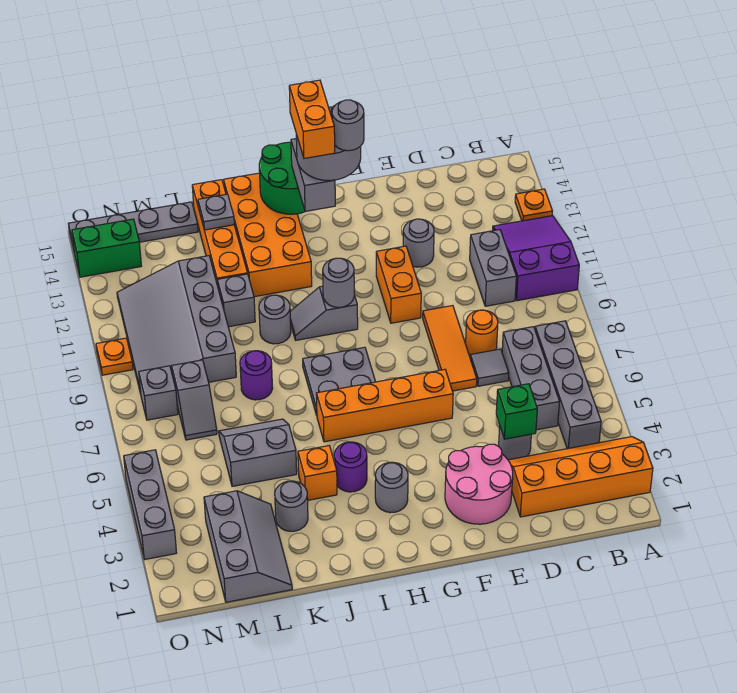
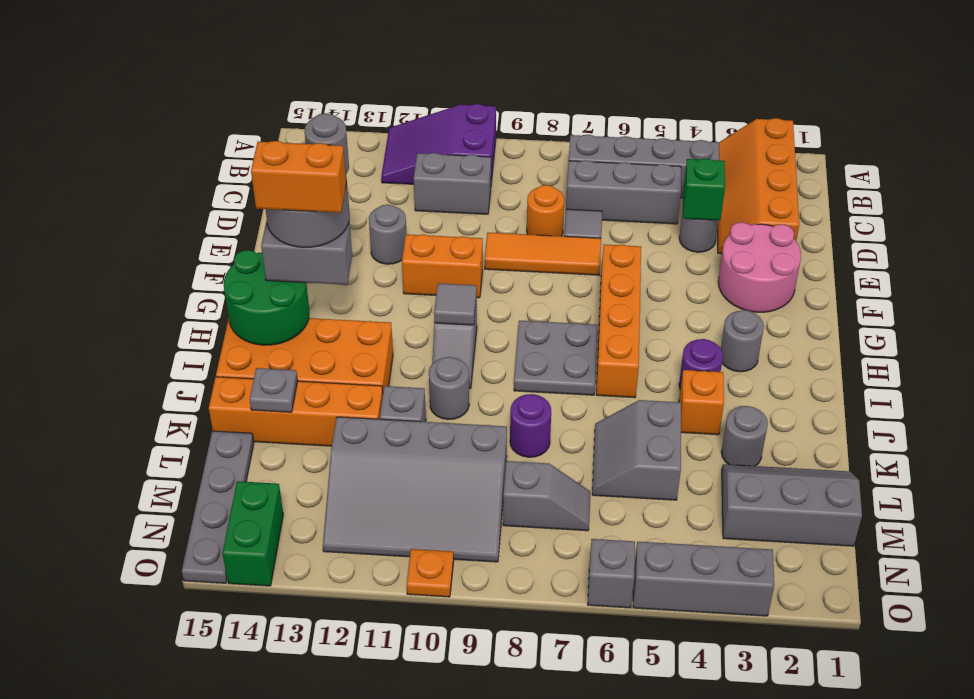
orange plate A13 level 1 -> none
grey round brick H10 level 2 -> grey tile H10 level 2
grey brick N8 level 1 -> grey brick O6 level 1

